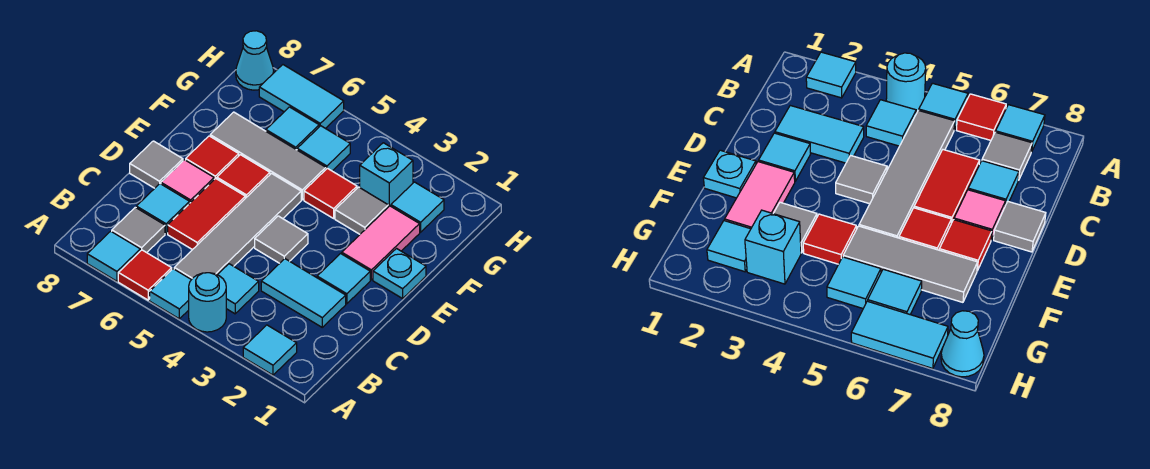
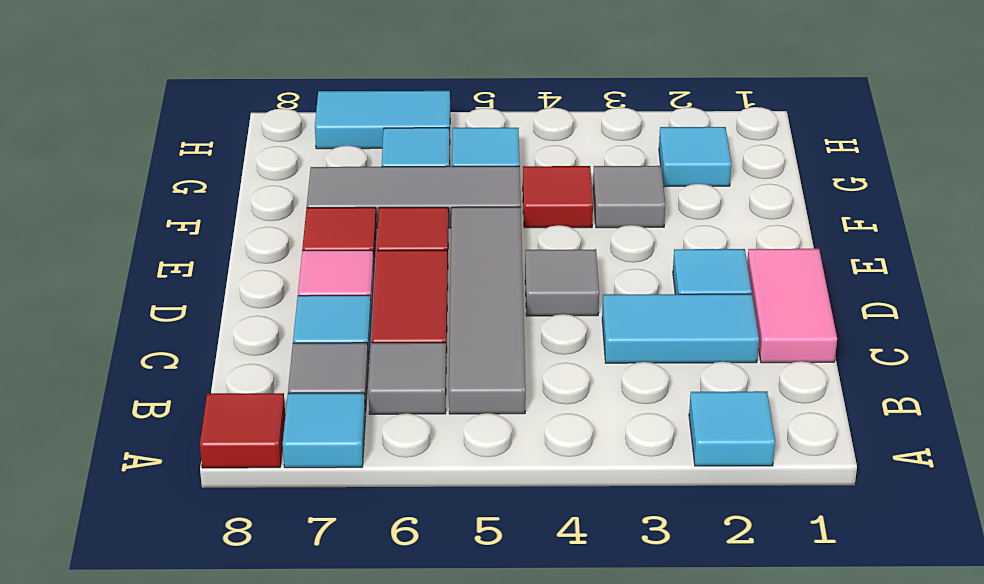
cyan round brick A4 level 1 -> none
cyan tile A5 level 1 -> none
red tile A6 level 1 -> red tile A8 level 1
cyan tile B4 level 1 -> none
grey tile D8 level 1 -> grey tile B6 level 1
cyan plate E1 level 1 -> none
pink tile E2:F2 level 1 -> pink tile C1:D1 level 1
cyan brick G3 level 1 -> none
cyan cone H8 level 1 -> none

